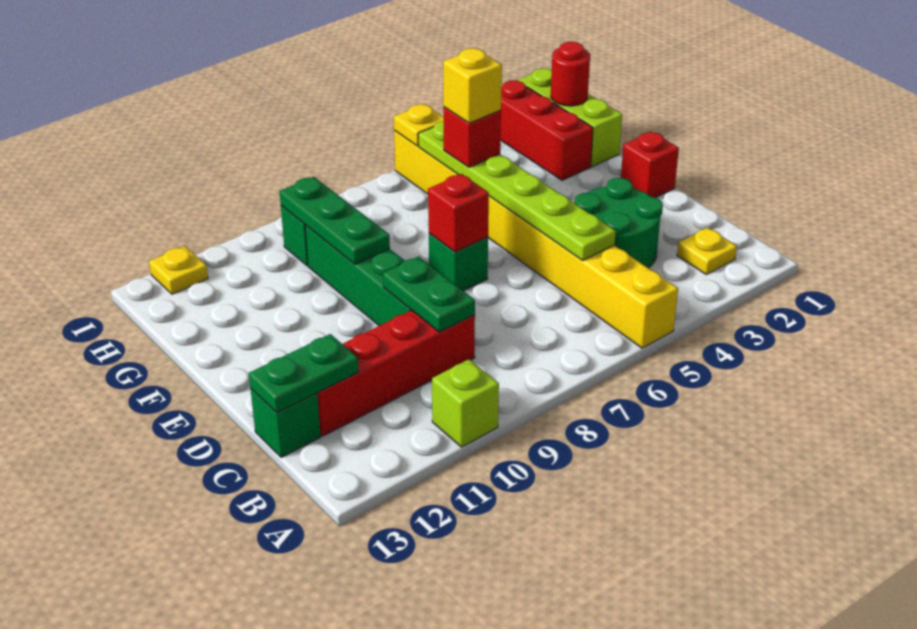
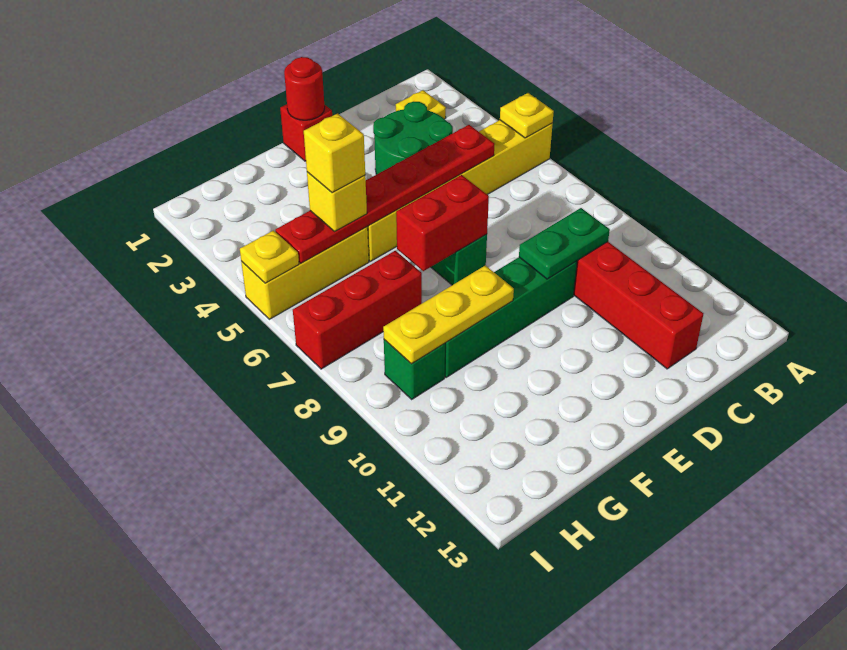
lime brick A10 level 1 -> none
lime plate C5:H5 level 2 -> red plate C5:H5 level 2
green plate C12:C13 level 2 -> none
green brick C13 level 1 -> none
red brick E7 level 2 -> red brick E7:F7 level 2
green plate F9:H9 level 2 -> yellow plate F9:H9 level 2
lime brick G1:I1 level 1 -> none
red brick G2:I2 level 1 -> red brick G7:I7 level 1
red brick G5 level 3 -> yellow brick G5 level 3
red round brick H1 level 2 -> red round brick E1 level 2
yellow plate I12 level 1 -> yellow plate A5 level 2

